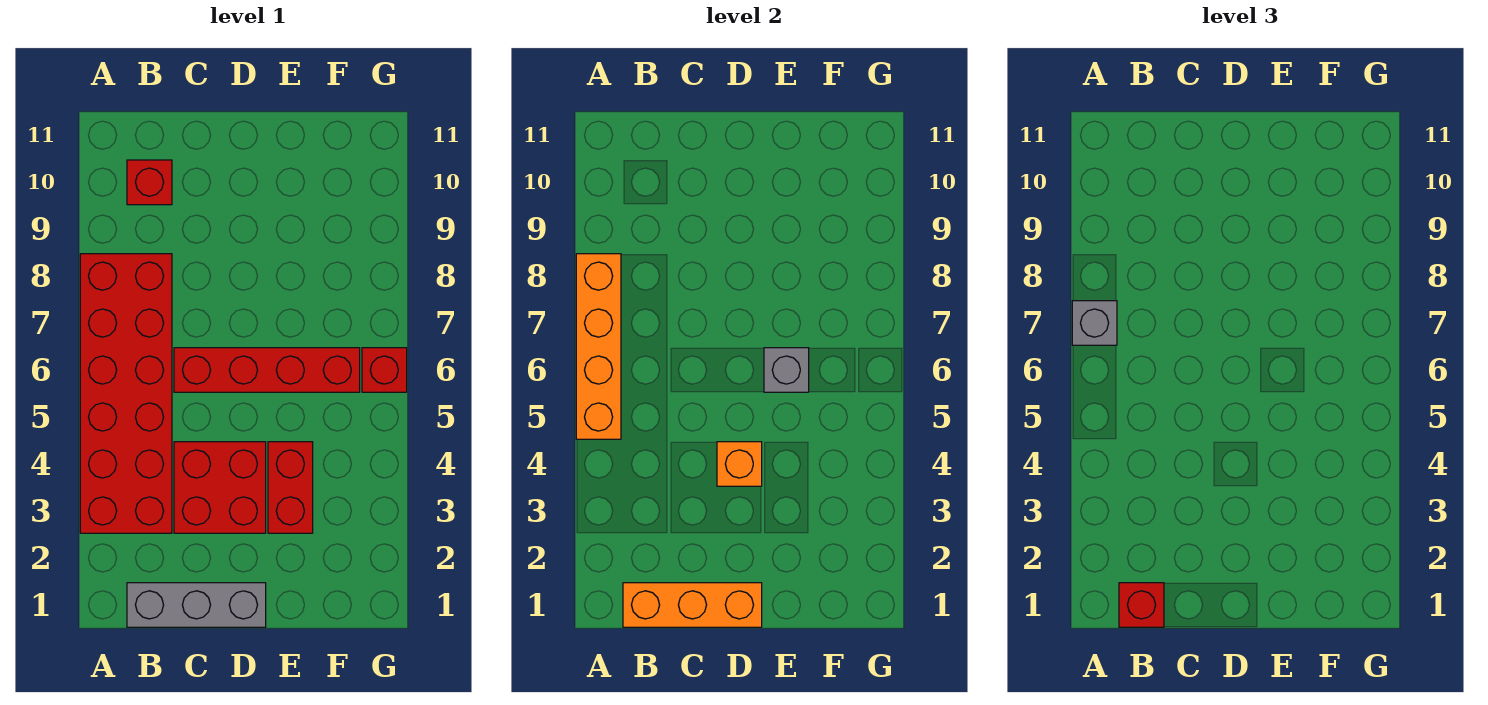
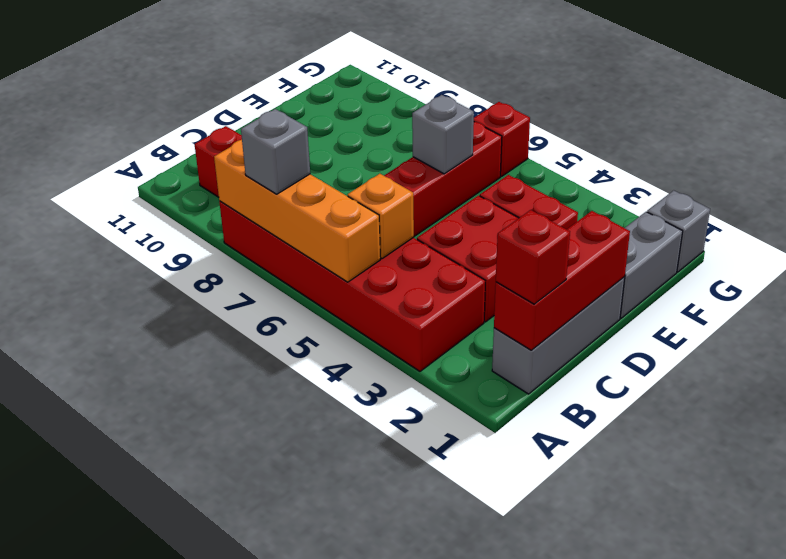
orange brick B1:D1 level 2 -> red brick B1:D1 level 2
orange brick D4 level 2 -> orange brick B5 level 2
none -> grey brick E1:F1 level 1
none -> grey brick G1 level 1

